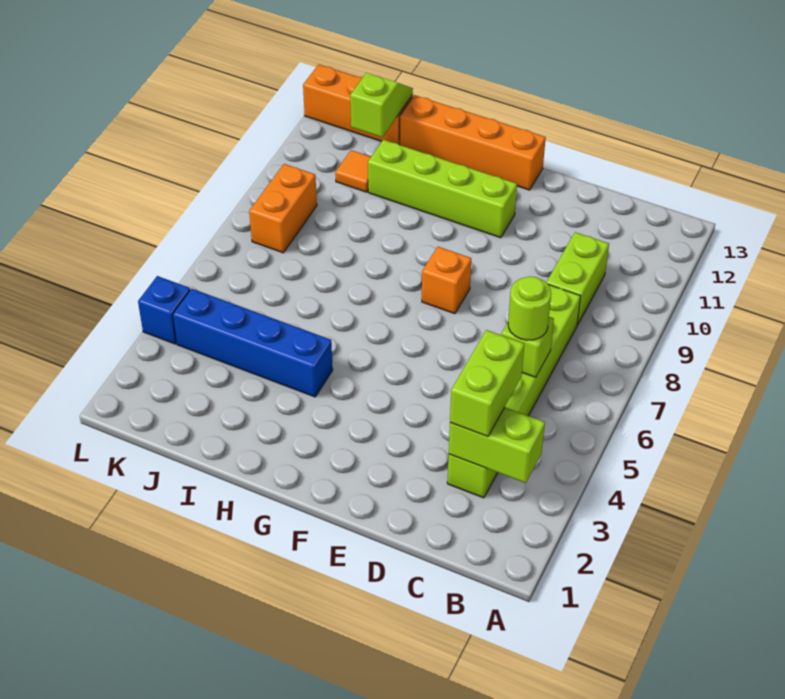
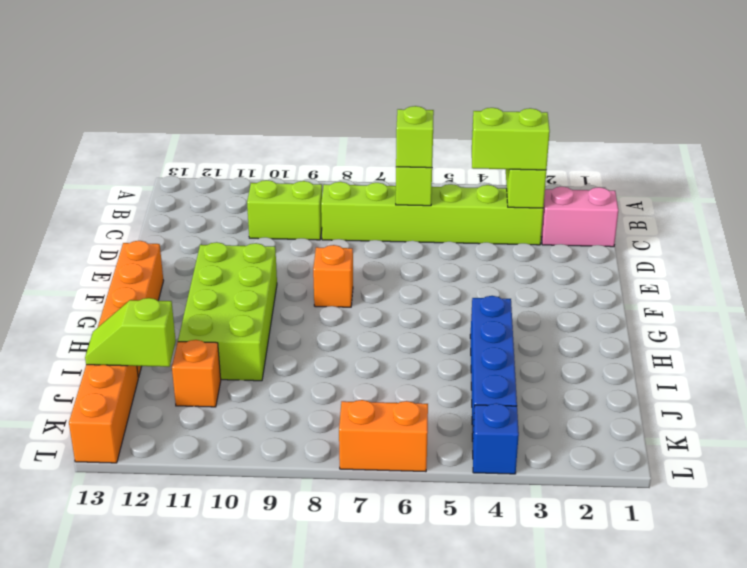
none -> pink brick C1:C2 level 1
lime round brick C6 level 3 -> lime brick C6 level 3
lime brick F11:I11 level 1 -> lime brick F10:I11 level 1
orange tile J11 level 1 -> orange brick J11 level 1
orange brick K8:K9 level 1 -> orange brick L6:L7 level 1

